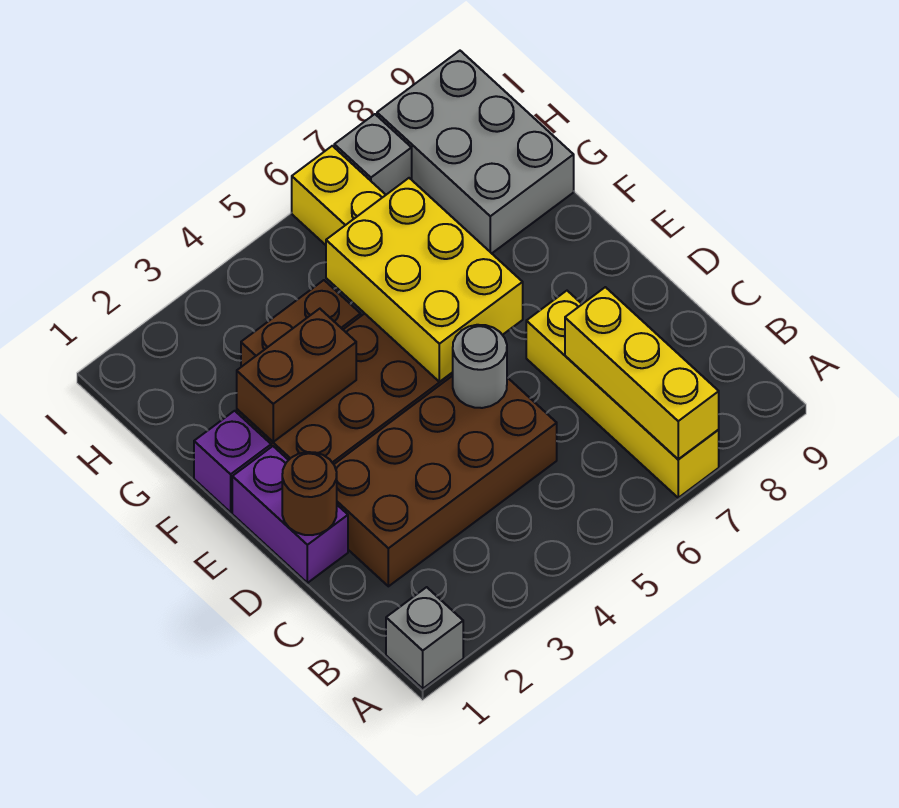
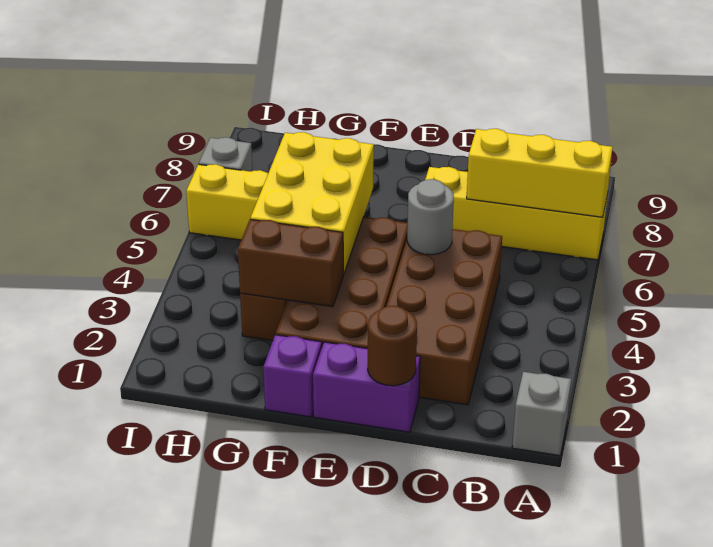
yellow brick E5:G6 level 2 -> yellow brick F4:G6 level 2
brown brick F2:F3 level 2 -> brown brick F3:G3 level 2
grey brick G8:I9 level 1 -> none

